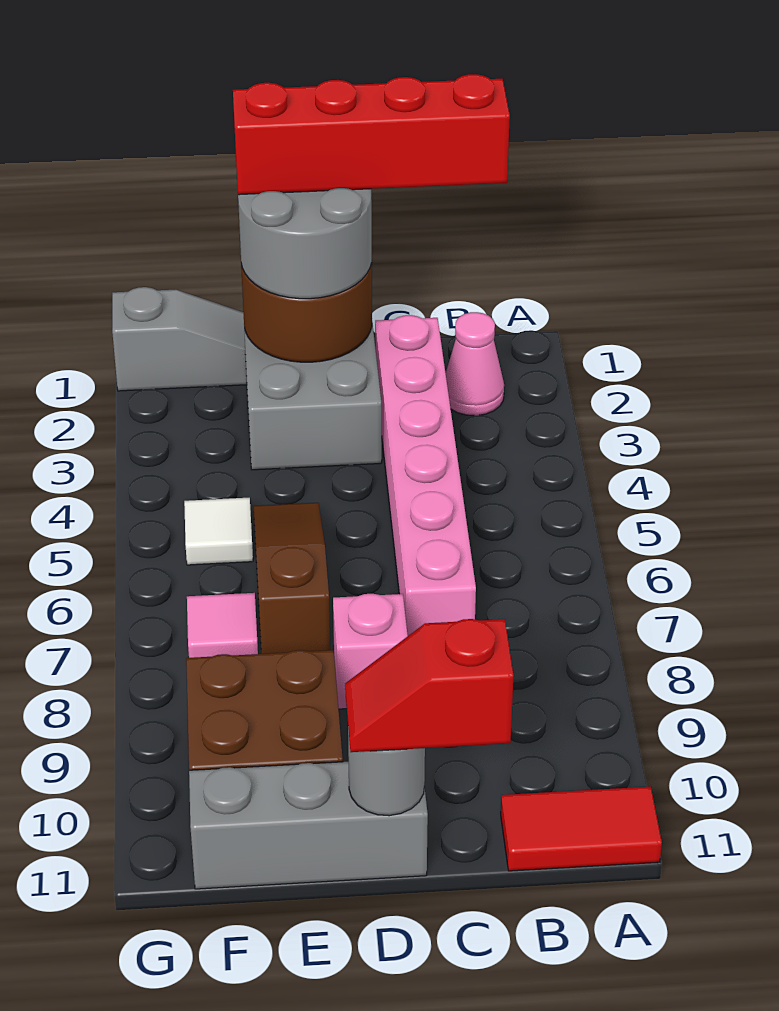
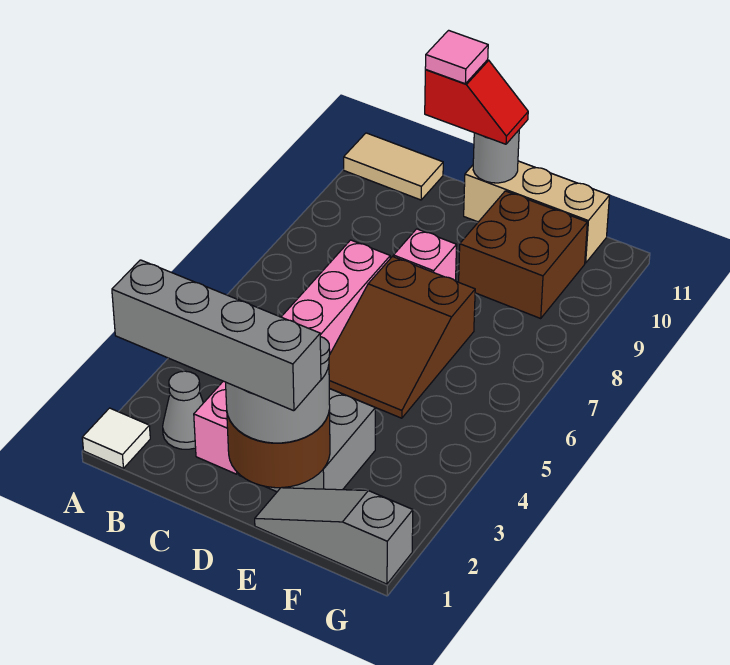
red tile A11:B11 level 1 -> tan tile A11:B11 level 1
red brick B1:E1 level 4 -> grey brick B1:E1 level 4
pink cone B2 level 1 -> grey cone B2 level 1
grey brick D11:F11 level 1 -> tan brick D11:F11 level 1
brown slope E5:E7 level 1 top 7 -> brown slope D5:E7 level 1 top 7
white tile F5 level 1 -> white tile A1 level 1
pink tile F7 level 1 -> pink tile C11 level 4

